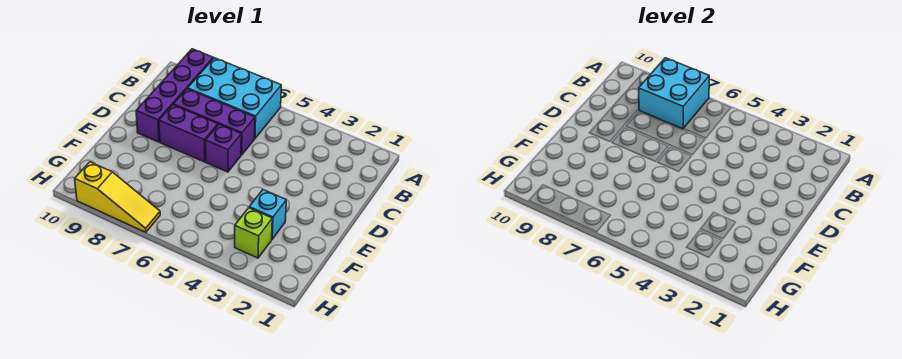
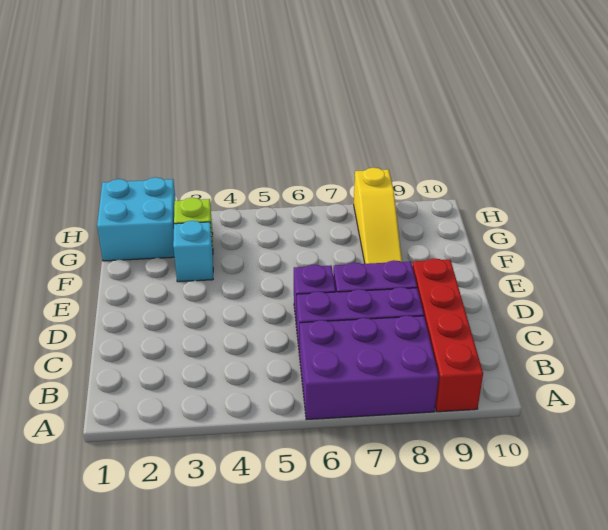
cyan brick A6:B8 level 1 -> purple brick A6:B8 level 1
cyan brick A7:B8 level 2 -> cyan brick G1:H2 level 1
purple brick A9:D9 level 1 -> red brick A9:D9 level 1
yellow slope H7:H9 level 1 top 9 -> yellow slope F8:H8 level 1 top H

